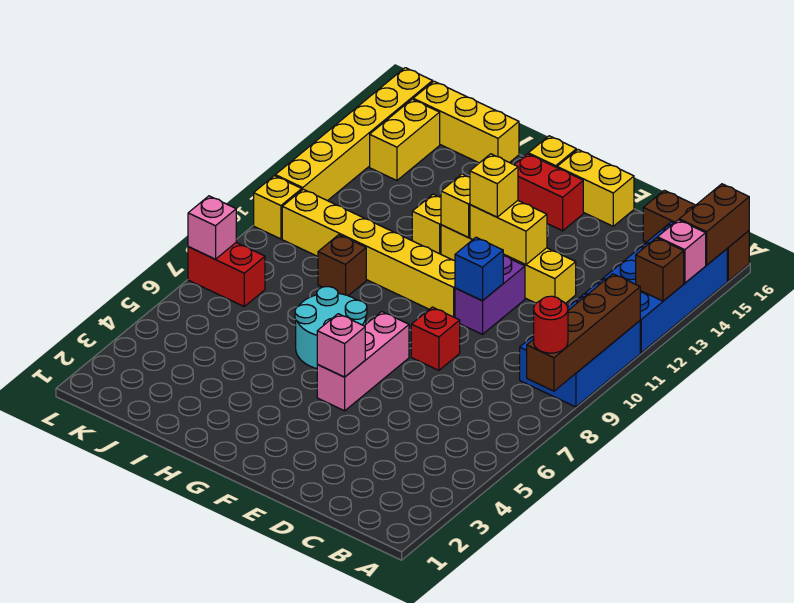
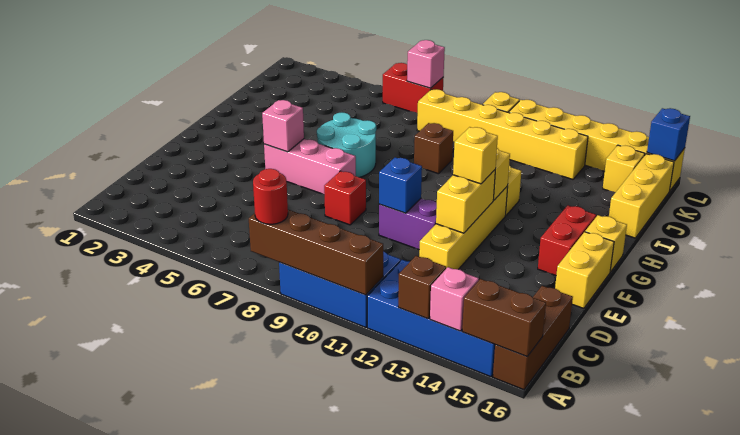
yellow brick F10:K10 level 1 -> yellow brick K8:K13 level 1
red brick K7:L7 level 1 -> red brick L6:L7 level 1
yellow brick K14:K15 level 1 -> yellow brick K15 level 1
none -> blue brick L16 level 2

